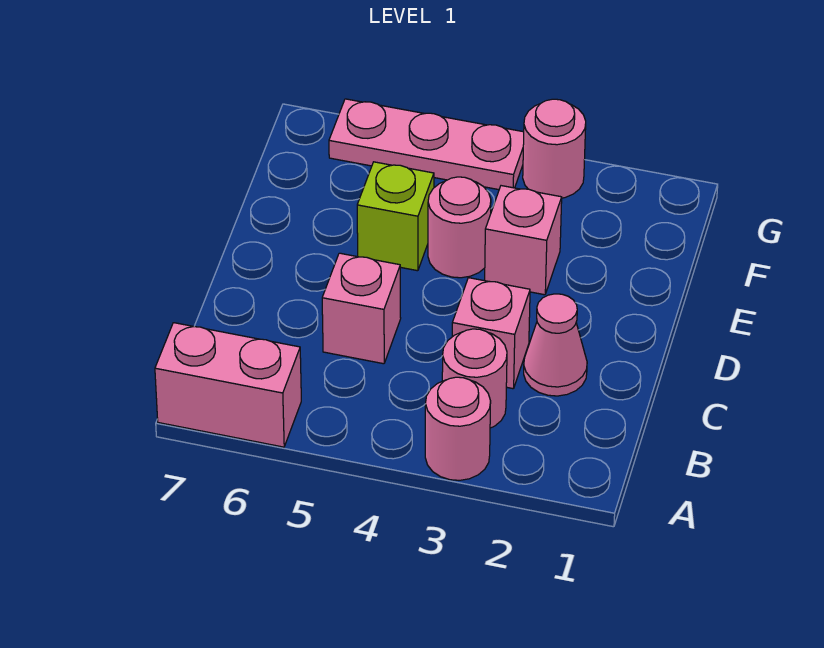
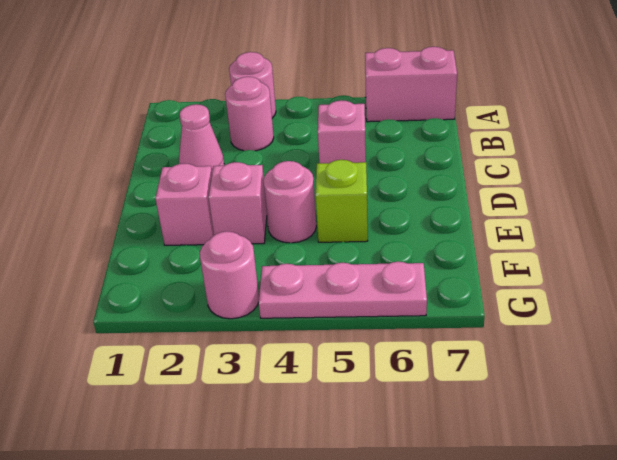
pink brick C3 level 1 -> pink brick E2 level 1

